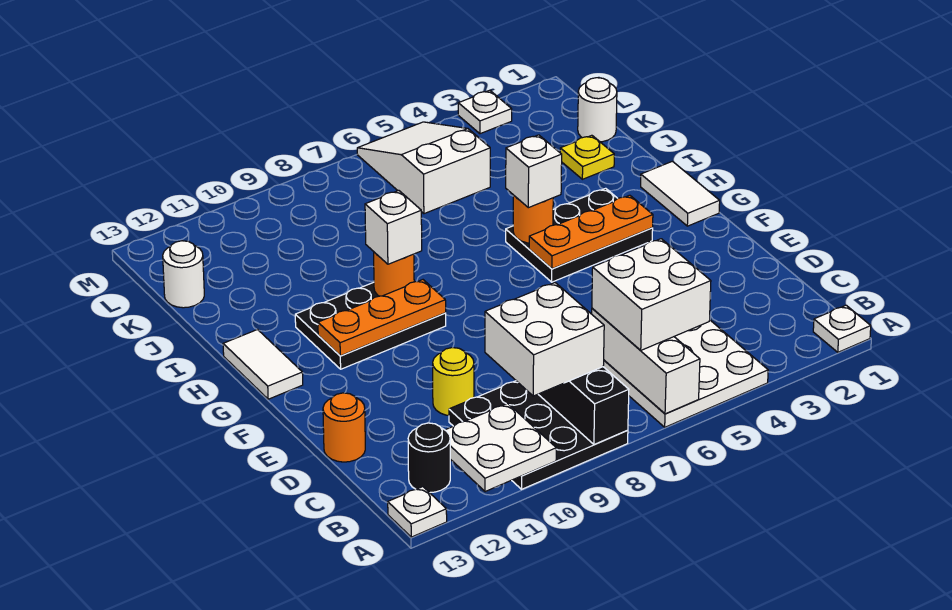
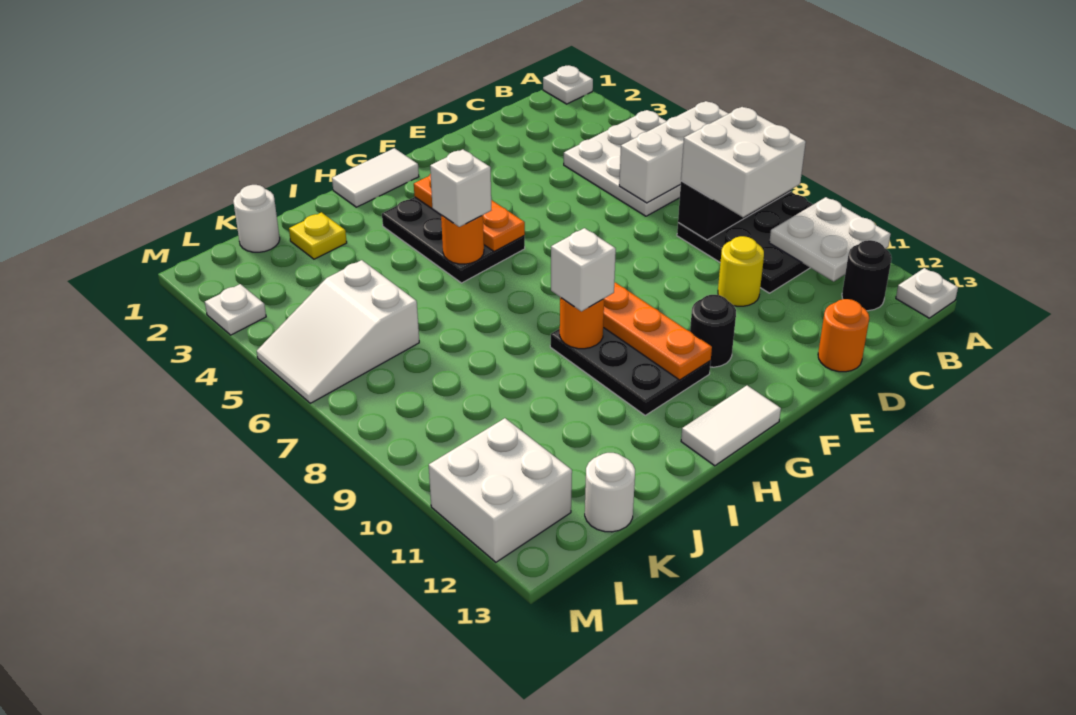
white brick B5:C6 level 3 -> white brick L11:M12 level 1
none -> black round brick F11 level 1

